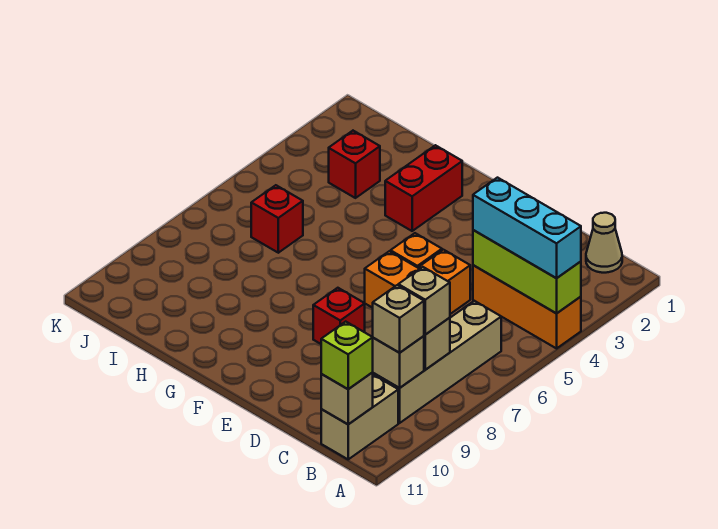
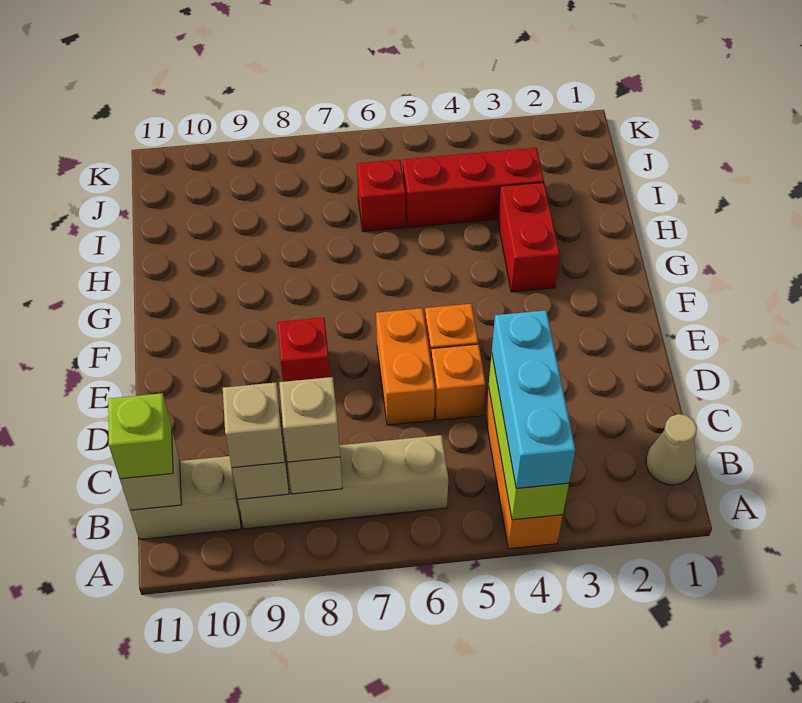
red brick G2:G3 level 1 -> red brick G3:H3 level 1
red brick I3 level 1 -> red brick I3:I5 level 1

